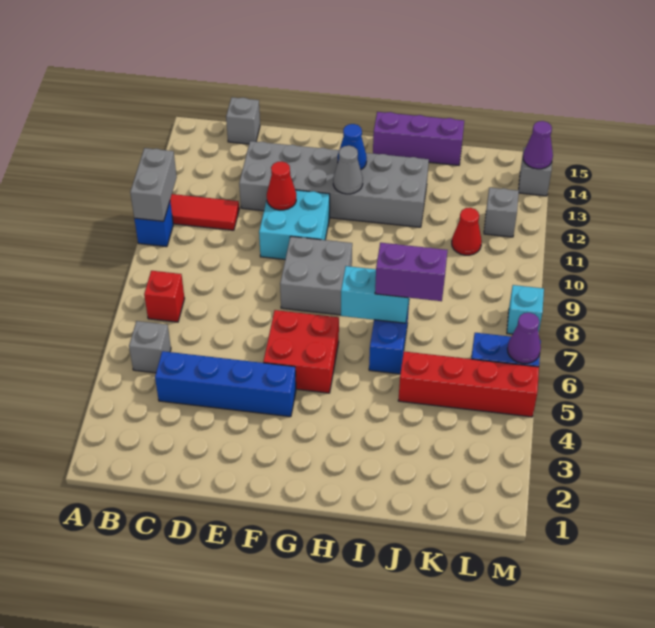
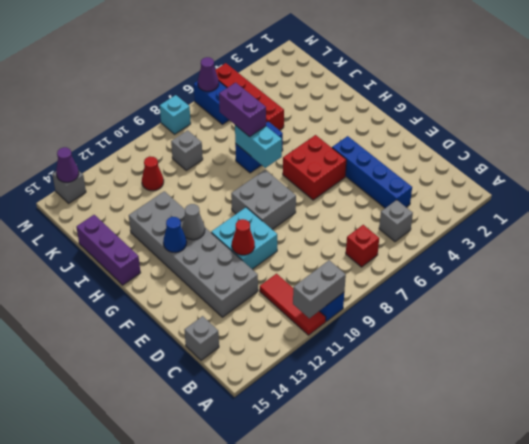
grey brick L12 level 1 -> grey brick K9 level 1

